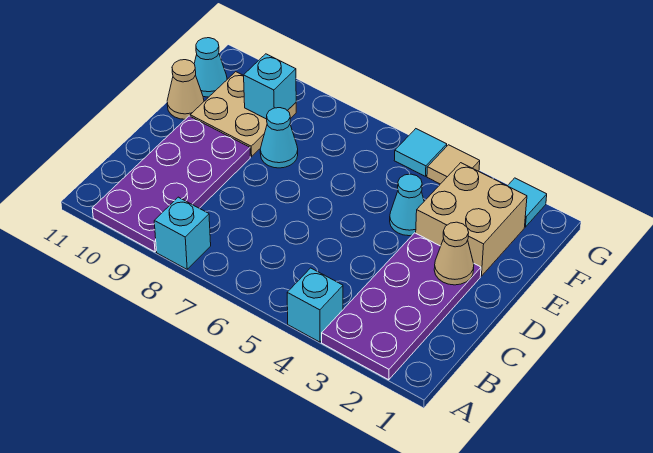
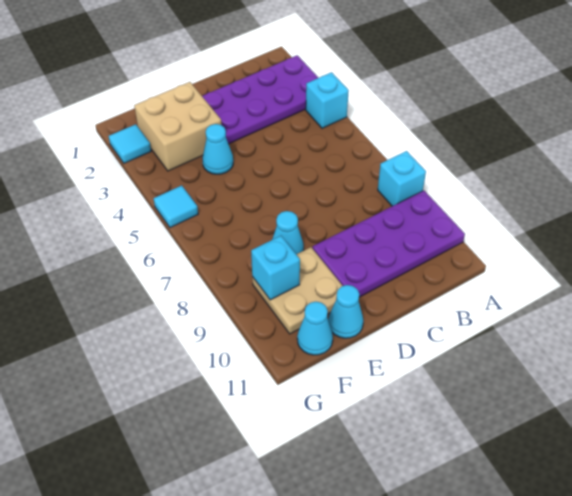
tan cone D2 level 2 -> none
tan cone E11 level 1 -> cyan cone E11 level 1
tan tile G4 level 1 -> none

